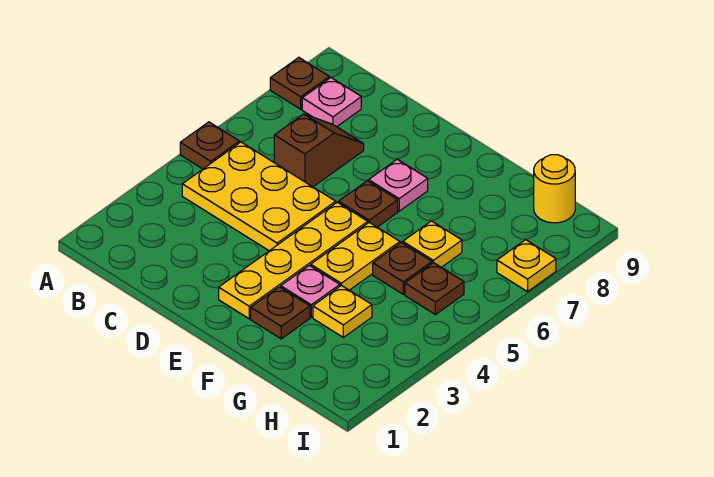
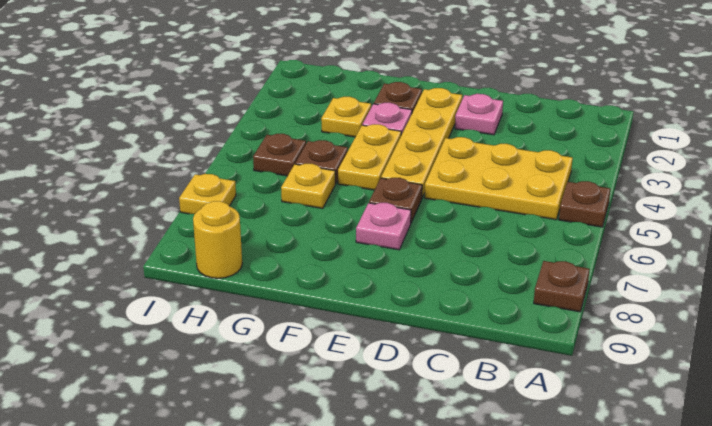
pink plate B8 level 1 -> pink plate D2 level 1
brown slope C6:C7 level 1 top 6 -> none

